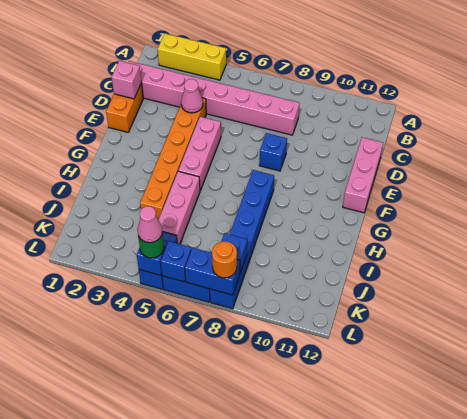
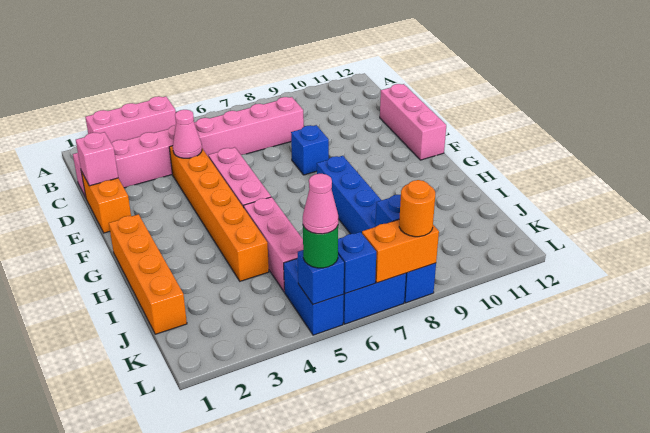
yellow brick A2:A4 level 1 -> pink brick A2:A4 level 1
none -> orange brick G1:J1 level 1
blue brick L7:L8 level 2 -> orange brick L7:L8 level 2

